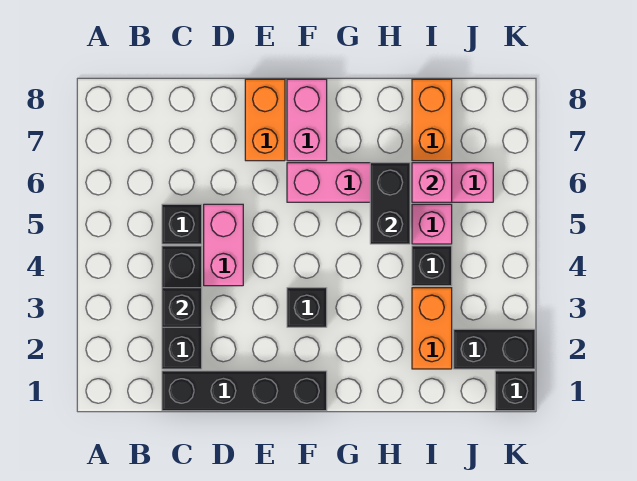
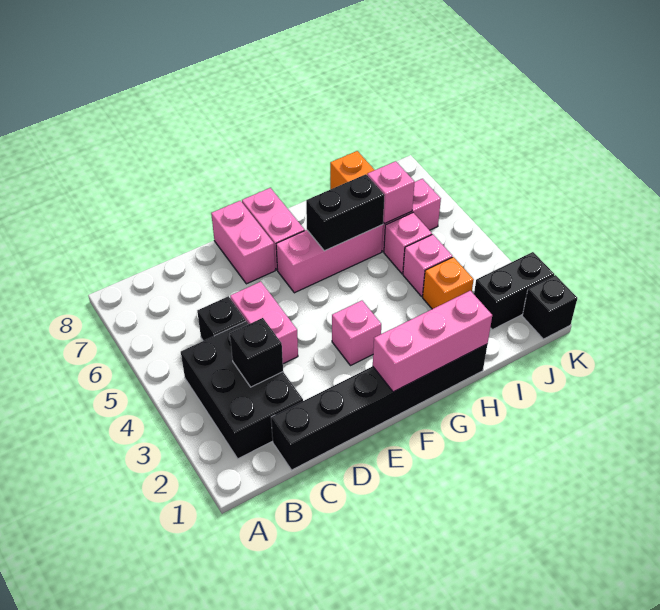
black brick C1:F1 level 1 -> black brick C1:H1 level 1
black brick C2:C4 level 1 -> black brick B2:C4 level 1
orange brick E7:E8 level 1 -> pink brick E7:E8 level 1
none -> pink brick F1:H1 level 2
black brick F3 level 1 -> pink brick F3 level 1
black brick H5:H6 level 2 -> black brick G6:H6 level 2
orange brick I2:I3 level 1 -> orange brick I3 level 1
black brick I4 level 1 -> pink brick I4 level 1

